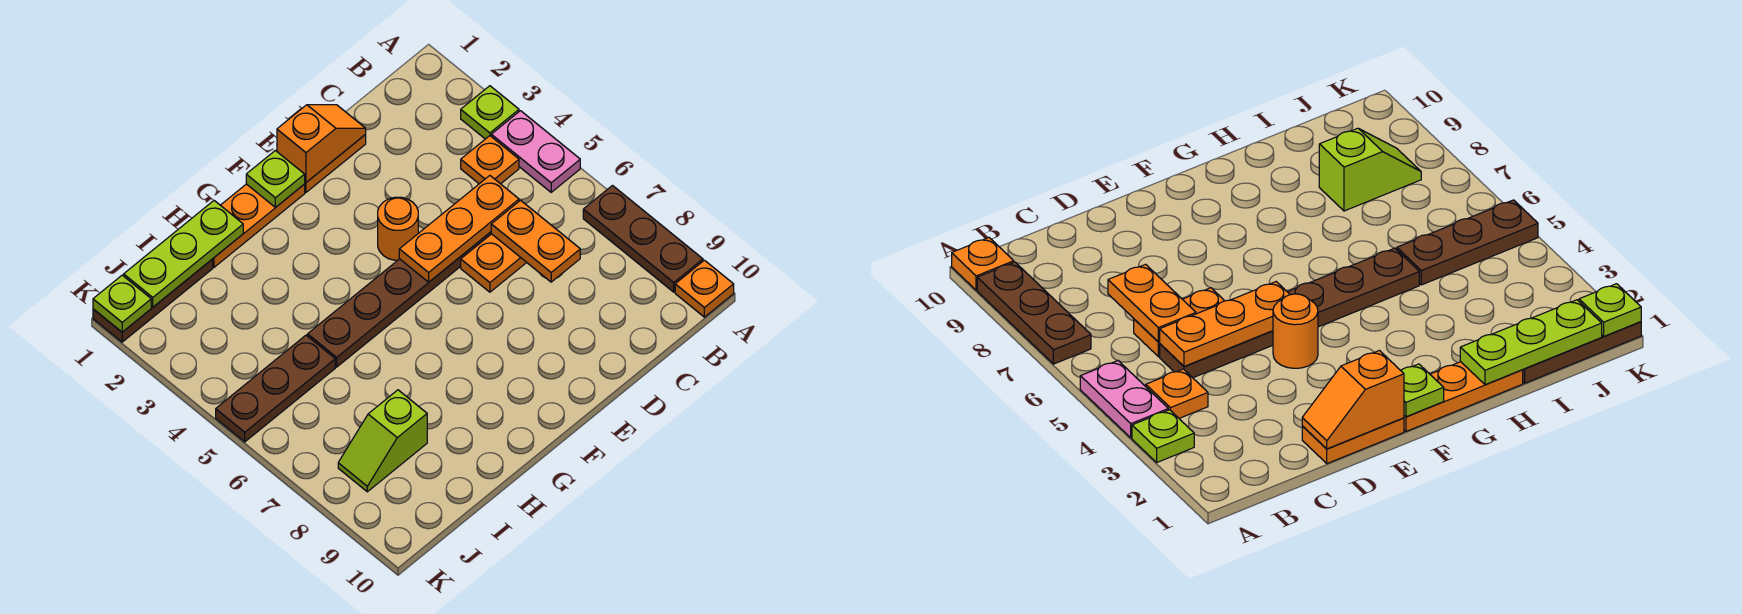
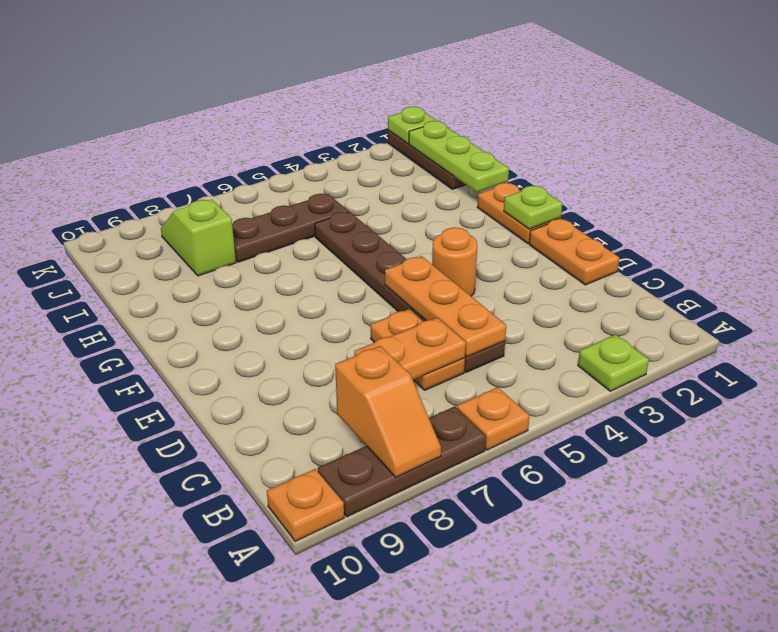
pink plate A4:A5 level 1 -> none
orange plate B4 level 1 -> orange plate A6 level 1
orange slope D1:E1 level 2 top E -> orange slope A8:B8 level 2 top B
orange plate F1:H1 level 1 -> orange plate F1:G1 level 1
brown plate I5:K5 level 1 -> brown plate I5:I7 level 1

